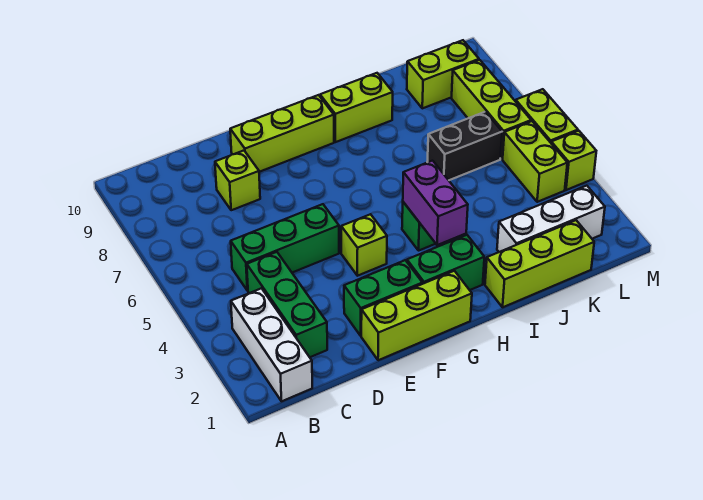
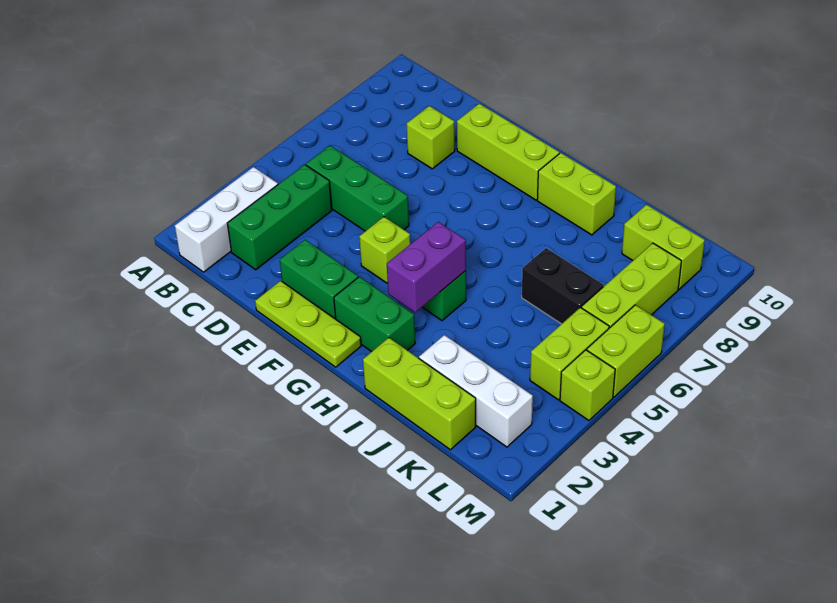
lime brick E1:G1 level 1 -> lime plate E1:G1 level 1

